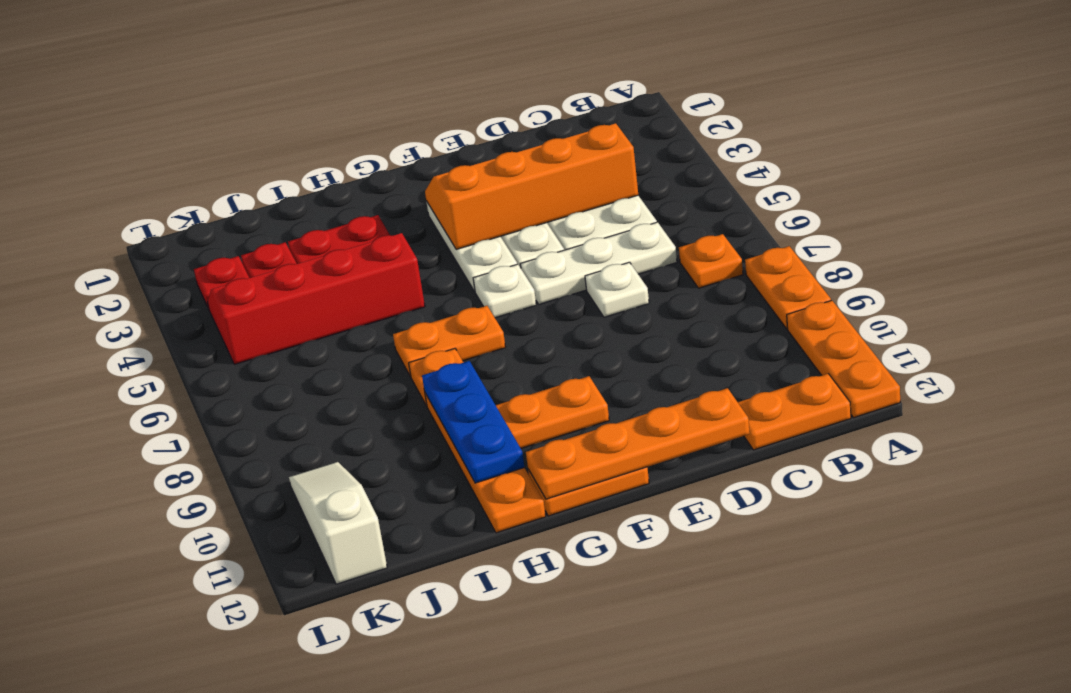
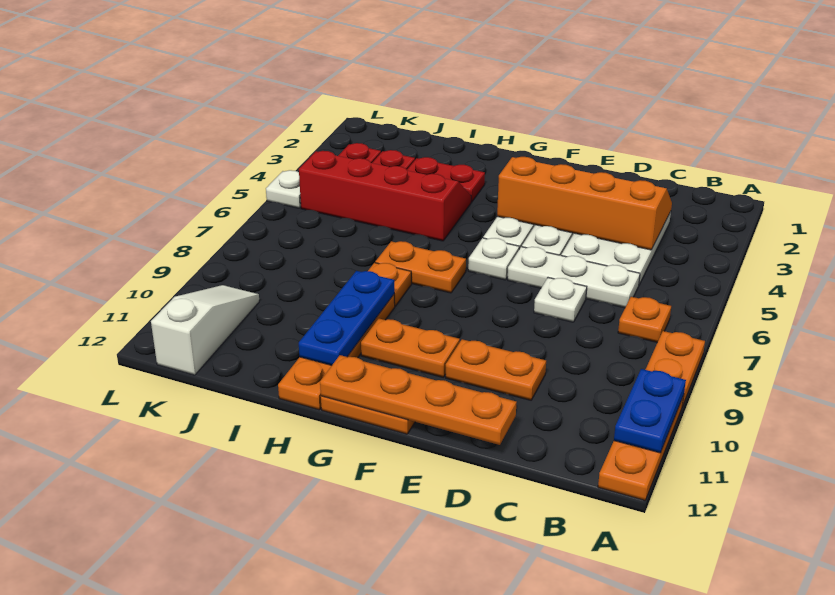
none -> blue plate A10:A11 level 2
orange plate B12:C12 level 1 -> orange plate D10:E10 level 1
none -> white plate L5 level 1

